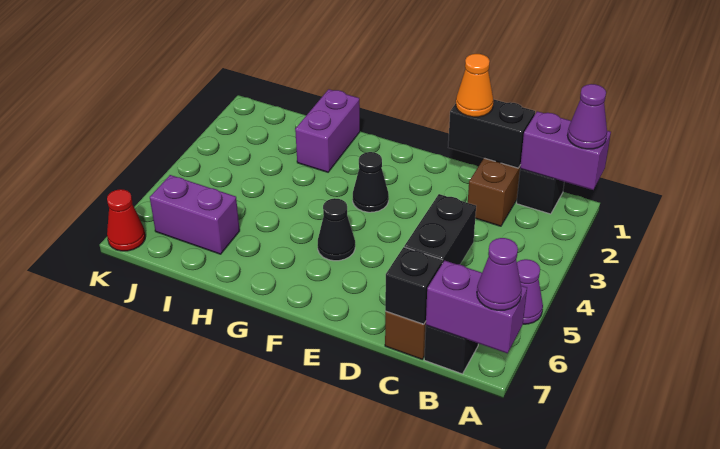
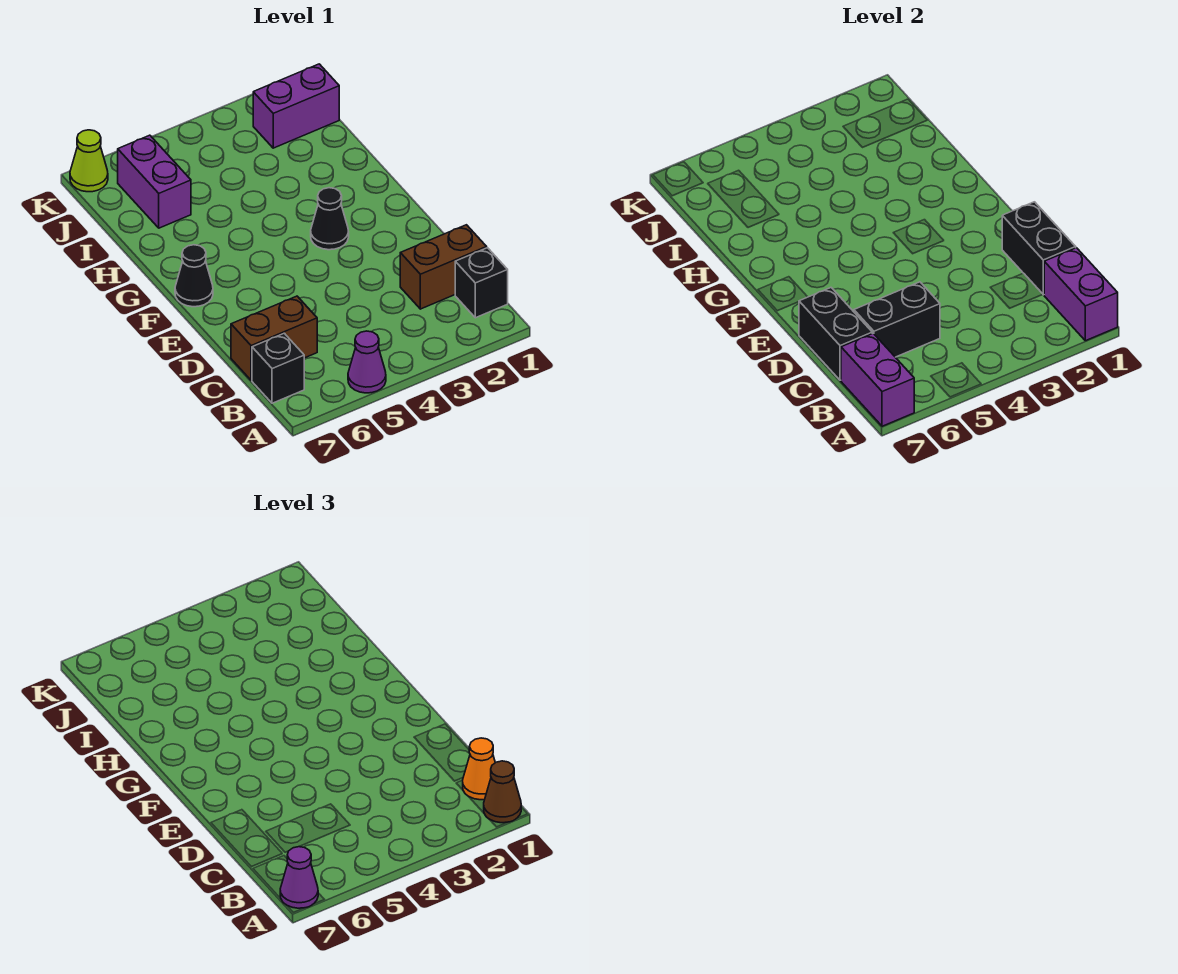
purple cone A1 level 3 -> brown cone A1 level 3
black brick C7 level 2 -> black brick C7:D7 level 2
orange cone D1 level 3 -> orange cone B1 level 3
black cone F5 level 1 -> black cone F7 level 1
purple brick H1:H2 level 1 -> purple brick J1:J2 level 1
red cone K7 level 1 -> lime cone K7 level 1

